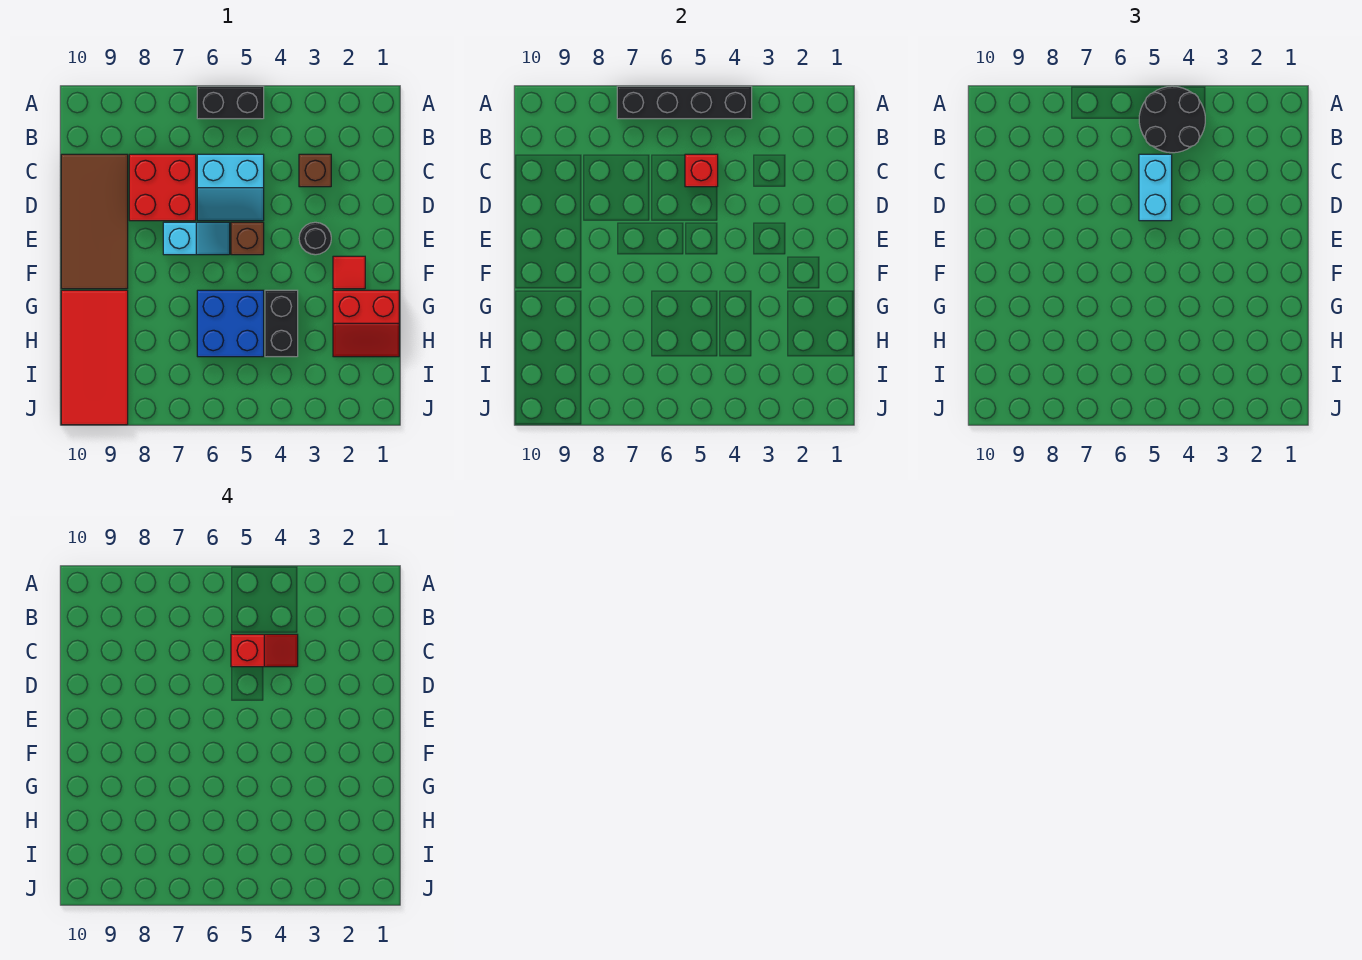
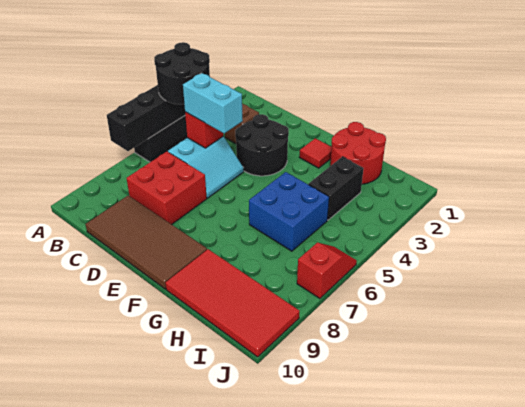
red slope C4:C5 level 4 top 5 -> red slope J6:J7 level 1 top 7
black round brick E3 level 1 -> black round brick D3:E4 level 1
brown brick E5 level 1 -> none
cyan slope E6:E7 level 1 top 7 -> none
red slope G1:H2 level 1 top G -> red round brick G1:H2 level 1
black brick G4:H4 level 1 -> black brick H3:H4 level 1

